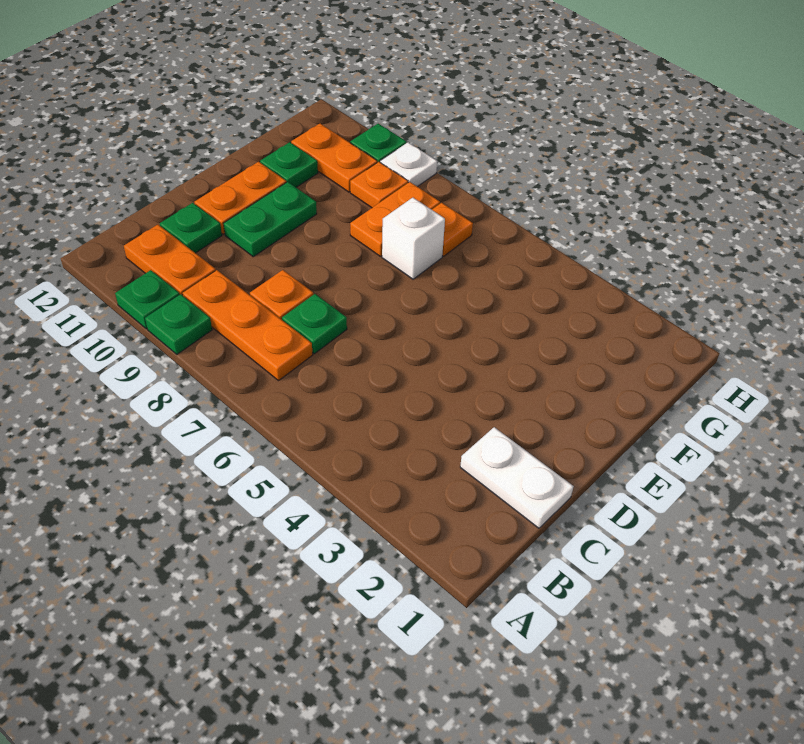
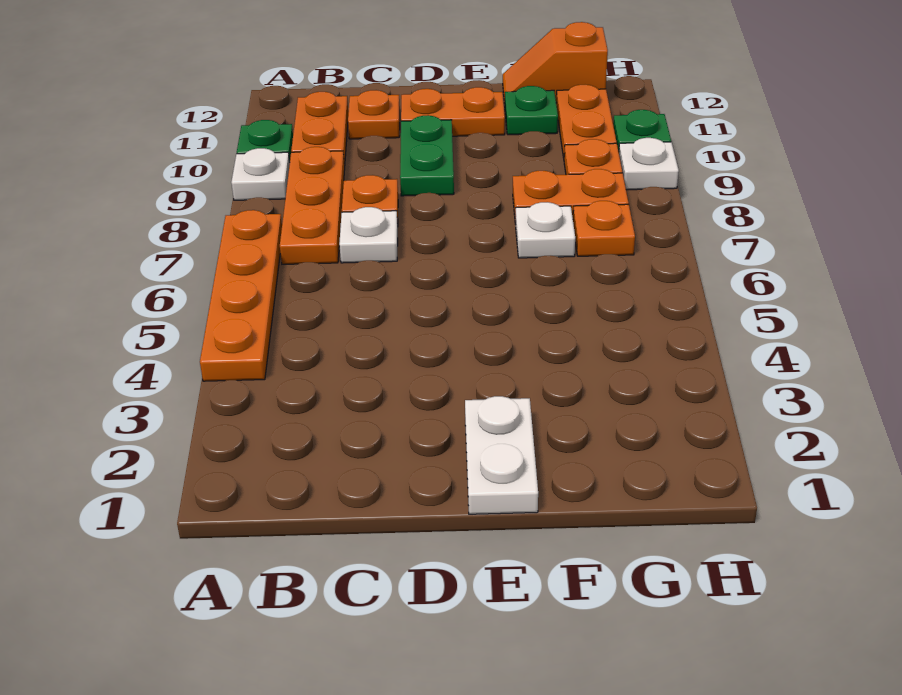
none -> orange plate A4:A7 level 1
green plate A9 level 1 -> white plate A9 level 1
white plate C1:C2 level 1 -> white plate E1:E2 level 1
green plate C7 level 1 -> white plate C7 level 1
green plate C11 level 1 -> orange plate C11 level 1
green plate D10:E10 level 1 -> green plate D9:D10 level 1
white brick F7 level 1 -> white plate F7 level 1
none -> orange slope F12:G12 level 1 top G

